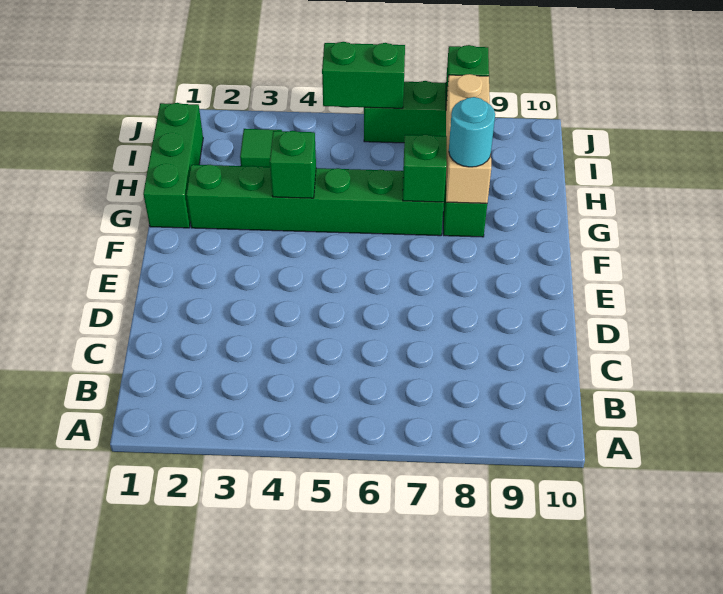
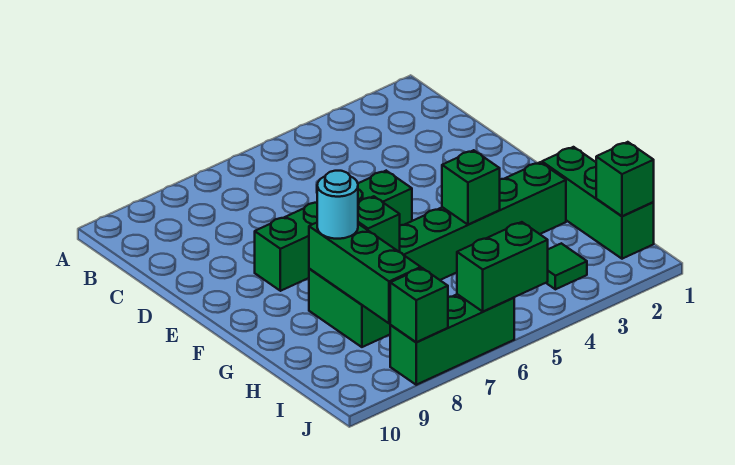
none -> green brick E5:E8 level 1
tan brick G8:I8 level 2 -> green brick G8:I8 level 2
none -> green brick I1 level 2

